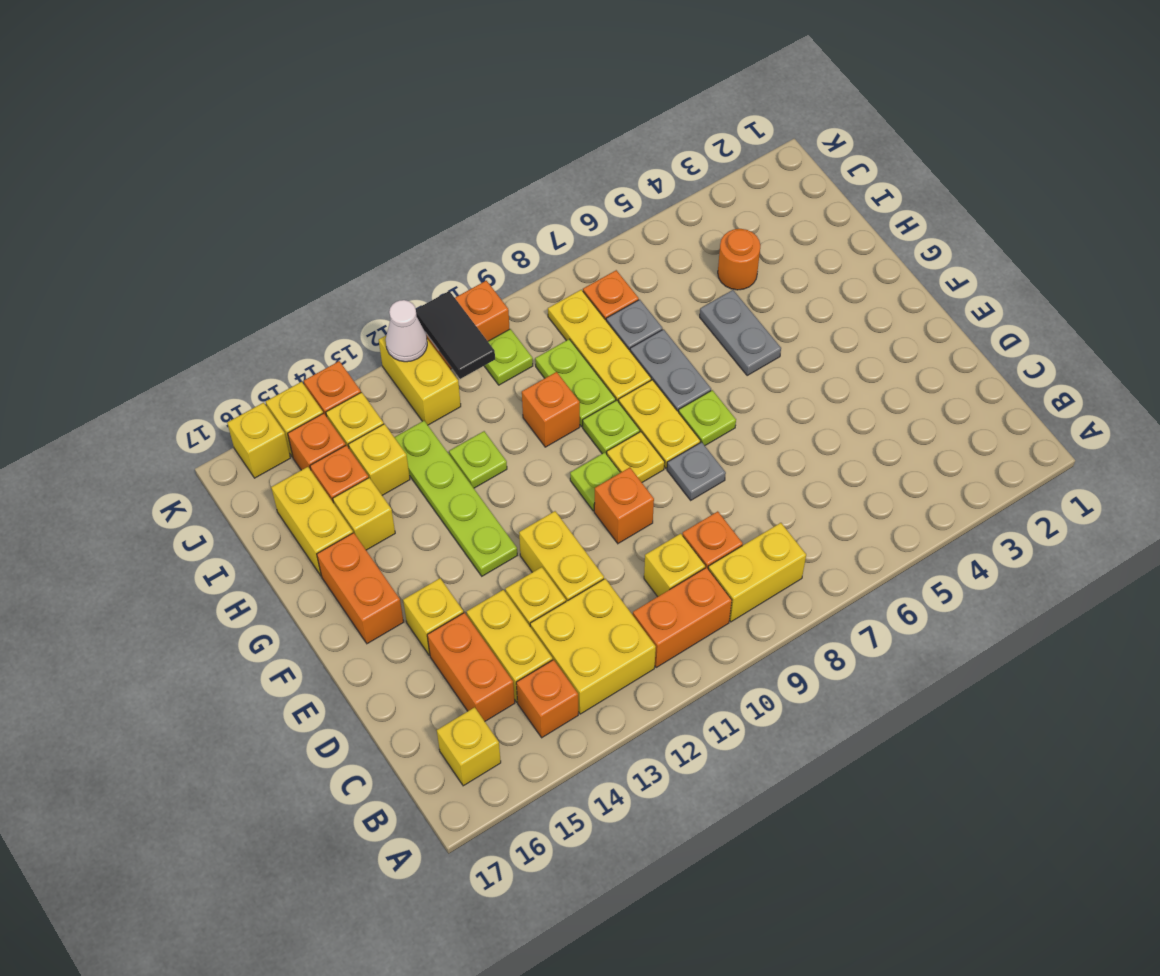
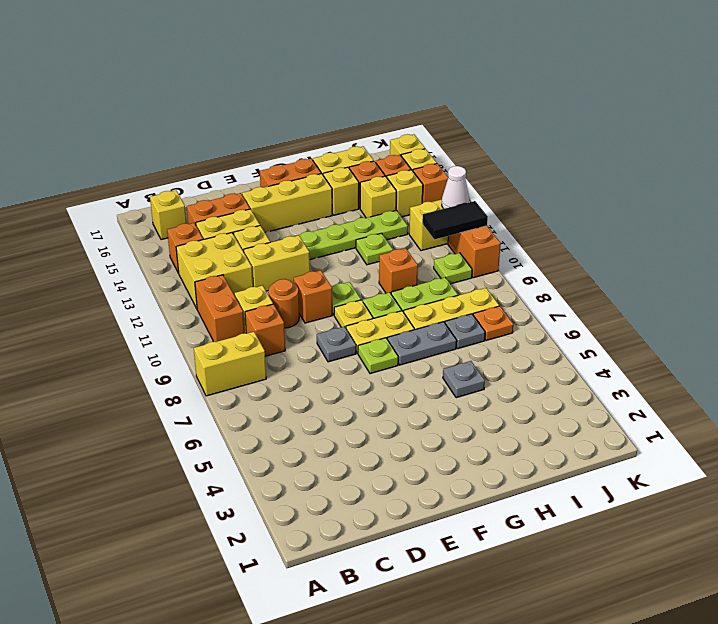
yellow brick B8:B9 level 1 -> yellow brick A8:B8 level 1
yellow brick E15 level 1 -> yellow brick E15:G15 level 1
grey plate G5:H5 level 1 -> grey plate H5 level 1
orange round brick I4 level 1 -> orange round brick D10 level 1

